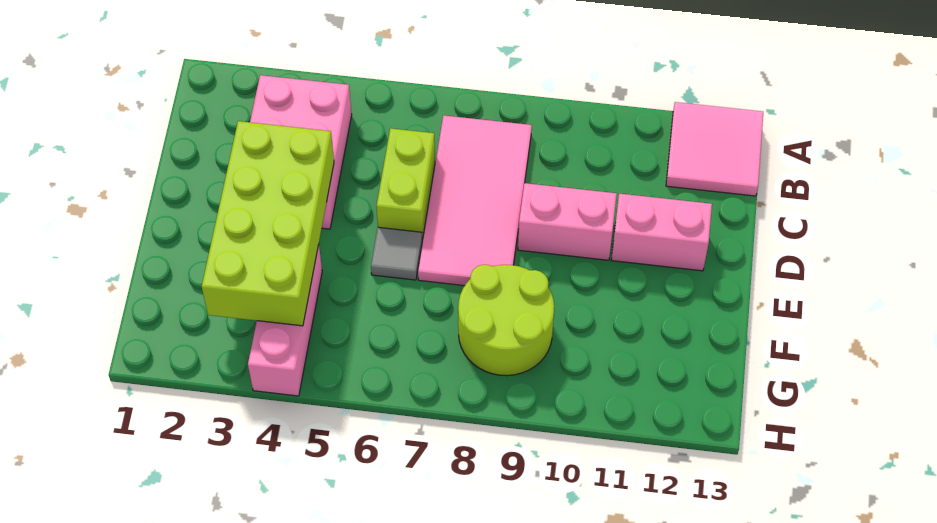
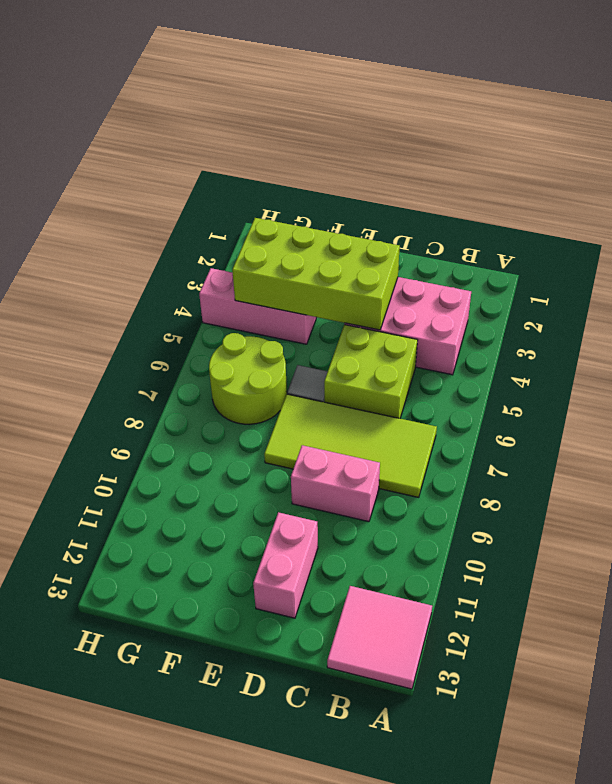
pink tile B7:E8 level 1 -> lime tile B7:E8 level 1
lime brick C6:D6 level 1 -> lime brick C5:D6 level 1
pink brick D9:D10 level 1 -> pink brick C9:D9 level 1
lime round brick F8:G9 level 1 -> lime round brick F6:G7 level 1

